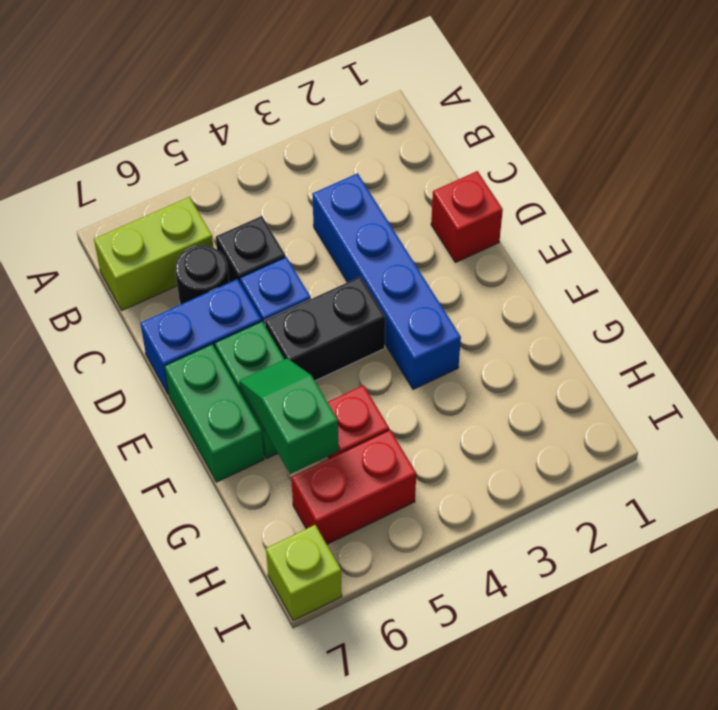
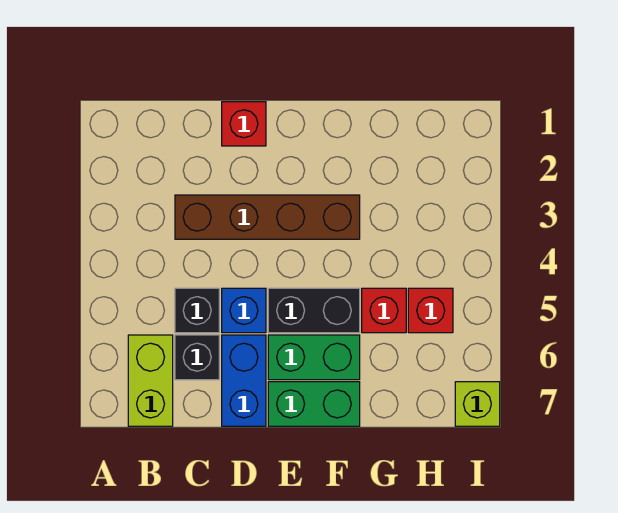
blue brick C3:F3 level 1 -> brown brick C3:F3 level 1
black round brick C6 level 1 -> black brick C6 level 1
black brick E4:E5 level 1 -> black brick E5:F5 level 1
green slope F6:G6 level 2 top G -> none
red brick H5:H6 level 1 -> red brick H5 level 1

